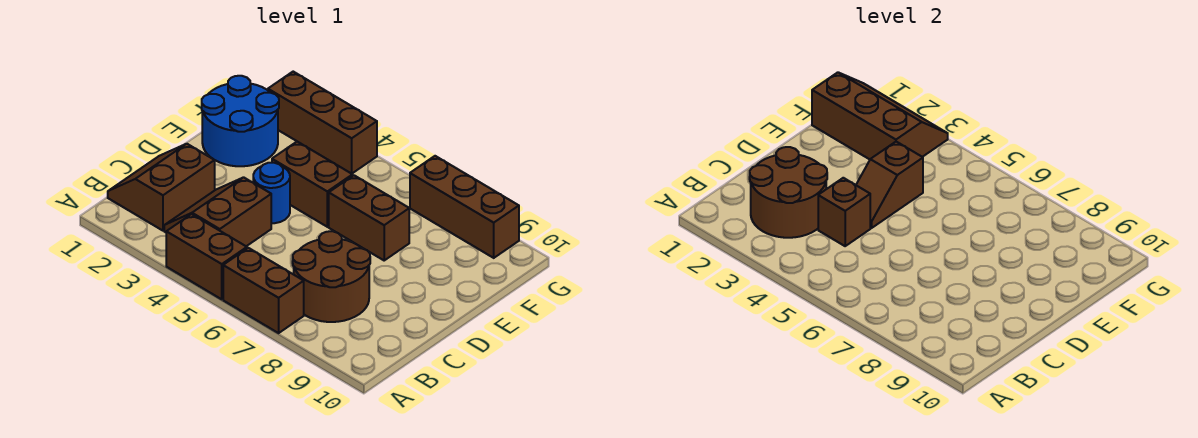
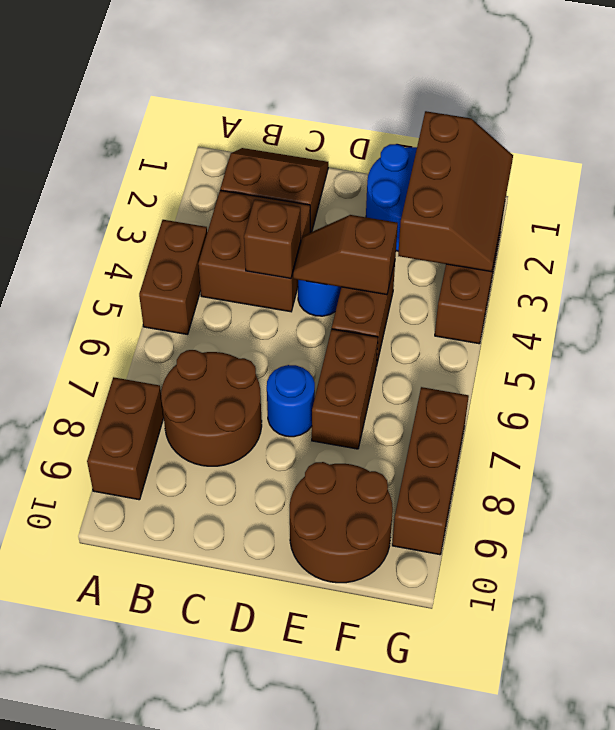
brown brick A6:A7 level 1 -> brown brick A8:A9 level 1
brown round brick B2:C3 level 2 -> brown round brick E9:F10 level 1
brown slope B3:C4 level 1 top 4 -> brown brick B3:C4 level 1
none -> blue round brick D7 level 1

